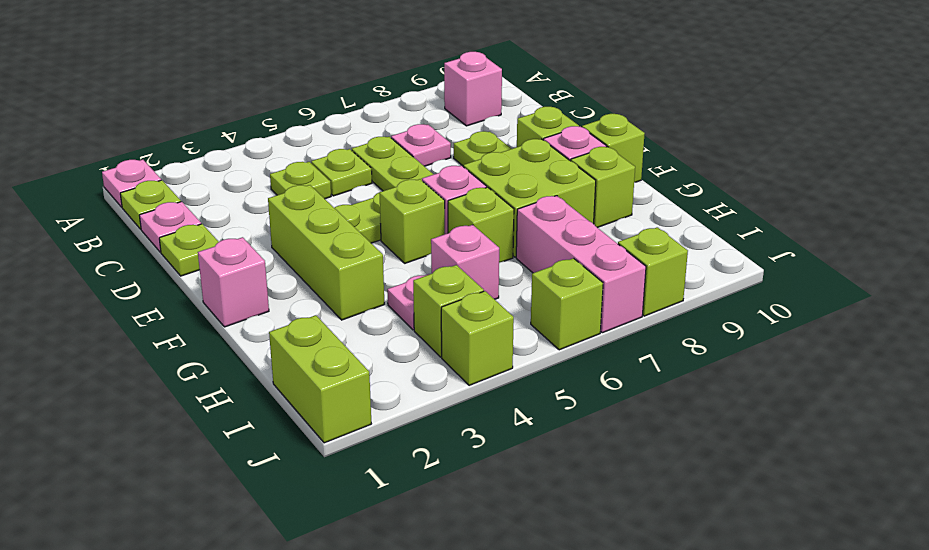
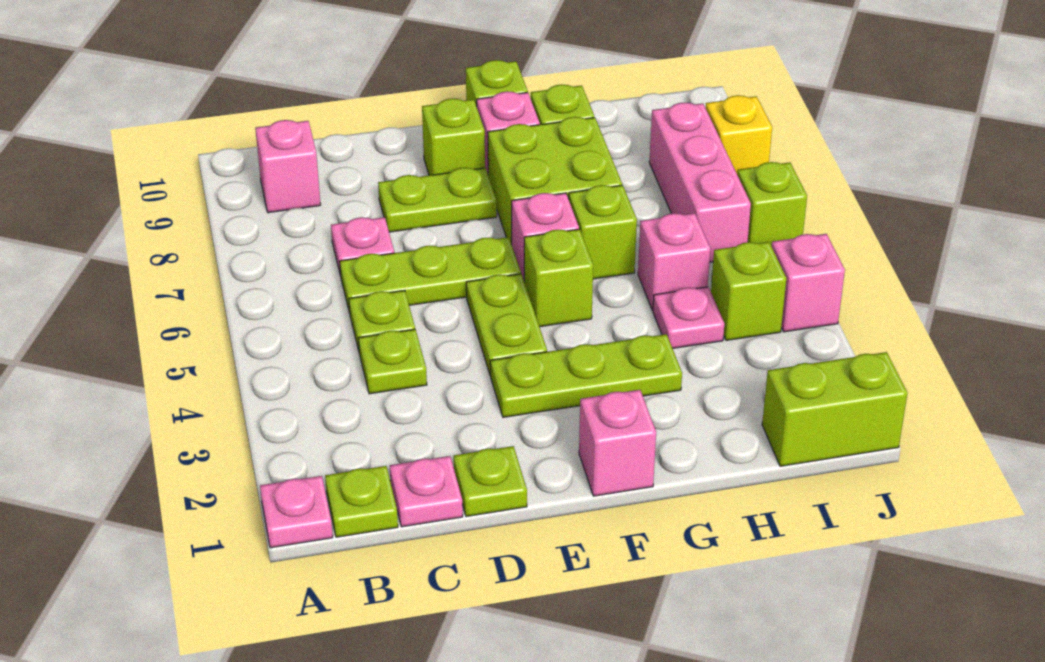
lime brick E3:G3 level 1 -> lime plate E3:G3 level 1
pink brick H7:J7 level 1 -> pink brick I6:I8 level 1
lime brick J4 level 1 -> pink brick J4 level 1
lime brick J8 level 1 -> yellow brick J8 level 1

